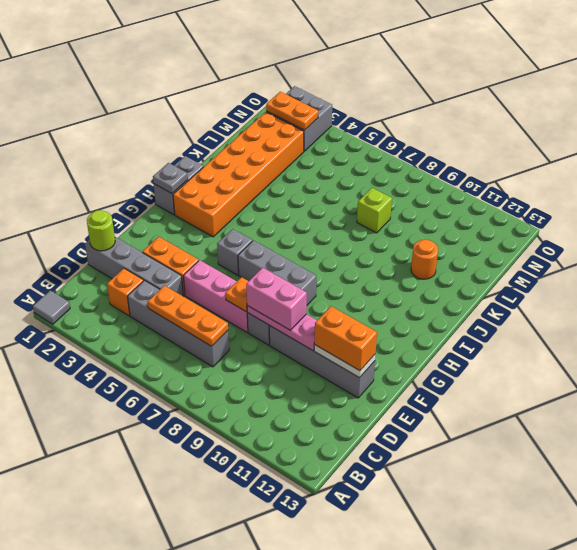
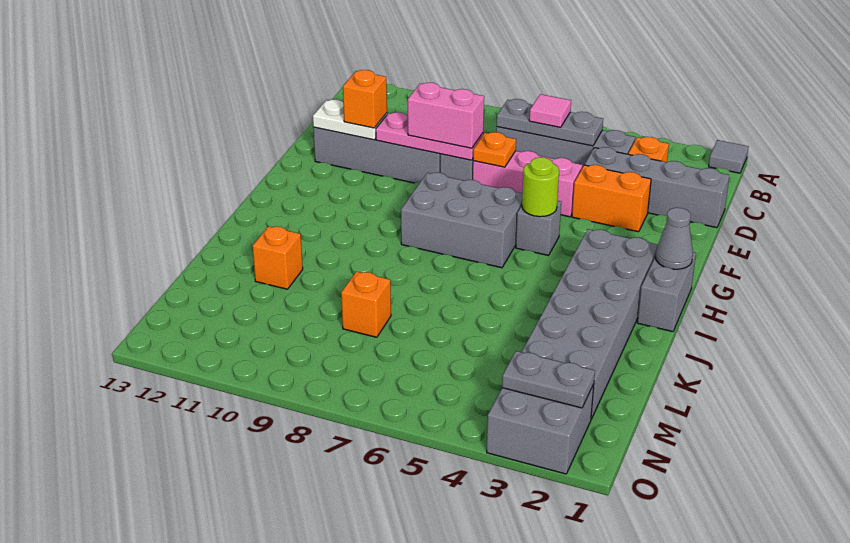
orange plate C5:C7 level 2 -> grey plate C5:C7 level 2
none -> pink tile C6 level 3
lime round brick D1 level 2 -> lime round brick G5 level 2
orange brick E11:E12 level 3 -> orange brick E11 level 3
grey brick G6:G8 level 1 -> grey brick G6:H8 level 1
grey plate H1 level 2 -> grey cone H1 level 2
orange brick H2:M3 level 1 -> grey brick H2:M3 level 1
orange round brick K11 level 1 -> orange brick K11 level 1
lime brick L8 level 1 -> orange brick L8 level 1
orange plate N2:N3 level 2 -> grey plate N2:N3 level 2

